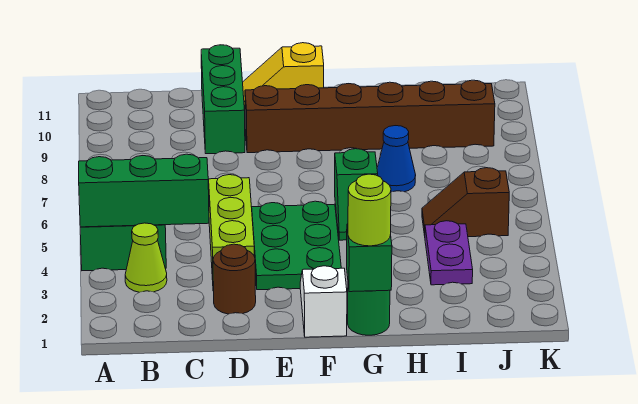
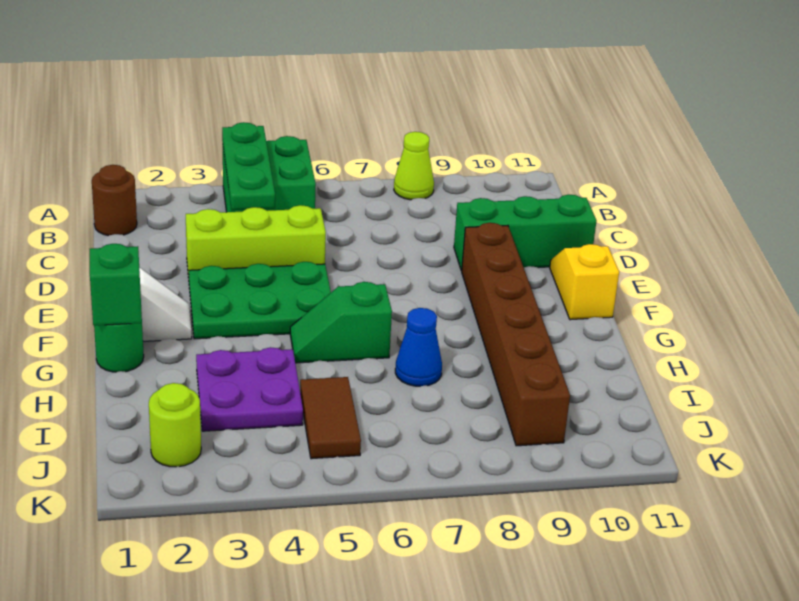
green brick A4:C4 level 2 -> green plate A4:C4 level 2
lime cone B3 level 1 -> lime cone A8 level 1
brown round brick D2 level 1 -> brown round brick B1 level 1
lime round brick G1 level 3 -> lime round brick J2 level 1
purple plate I3:I4 level 1 -> purple plate H3:I4 level 1
brown slope I5:J5 level 1 top J -> brown tile I5:J5 level 1

